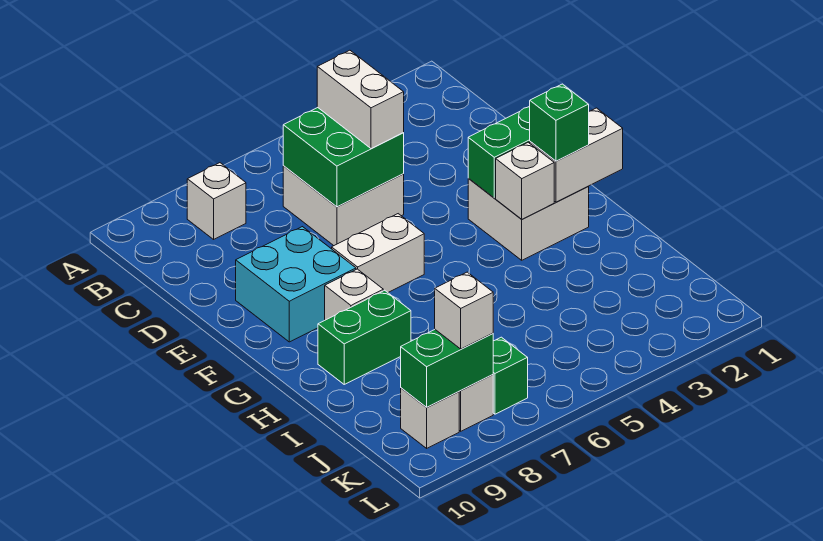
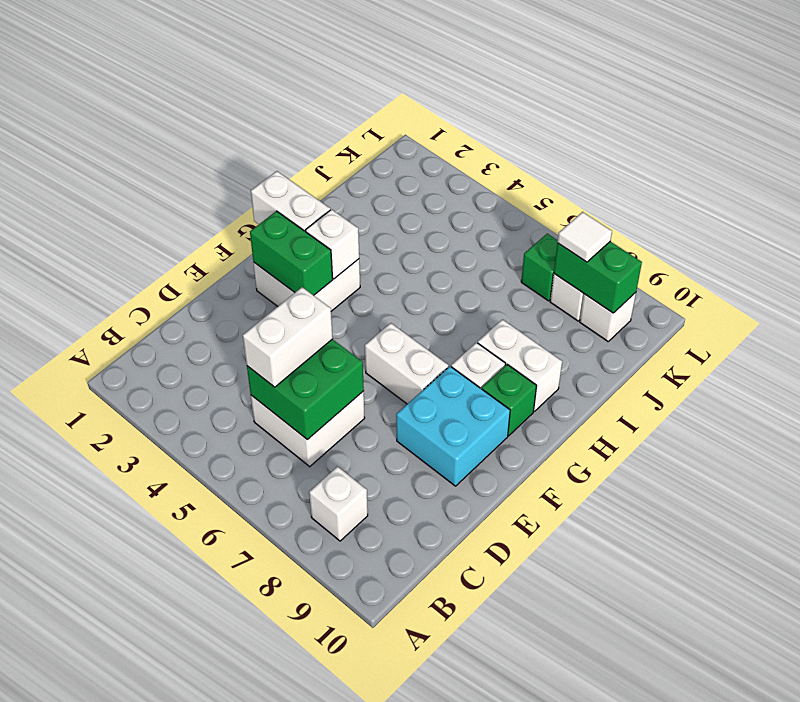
green brick G2 level 3 -> green brick G9 level 1
green brick H8:H9 level 1 -> white brick H8:H9 level 1
white brick K8 level 3 -> white tile K8 level 3

